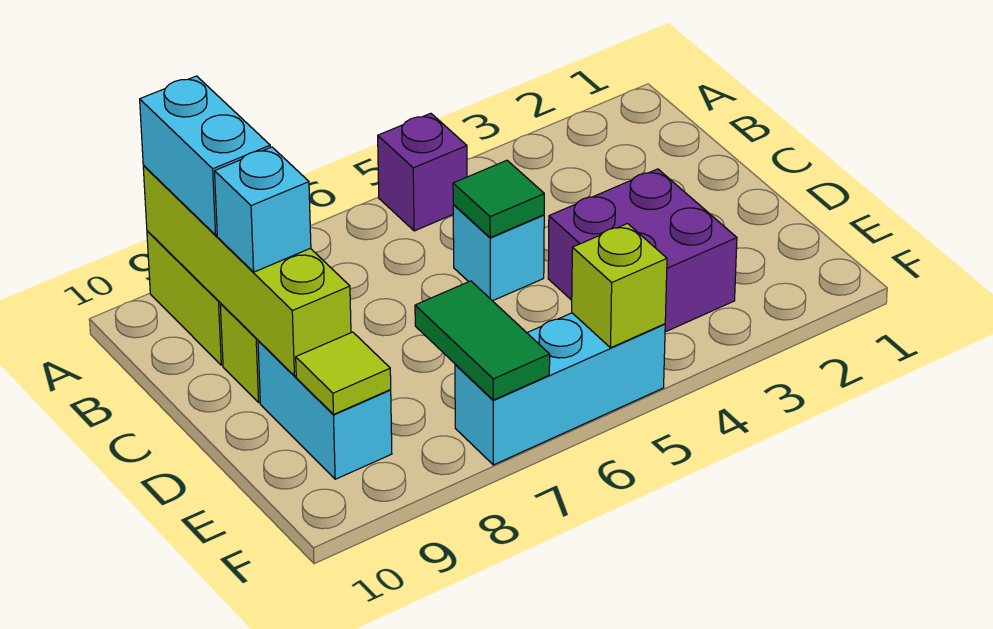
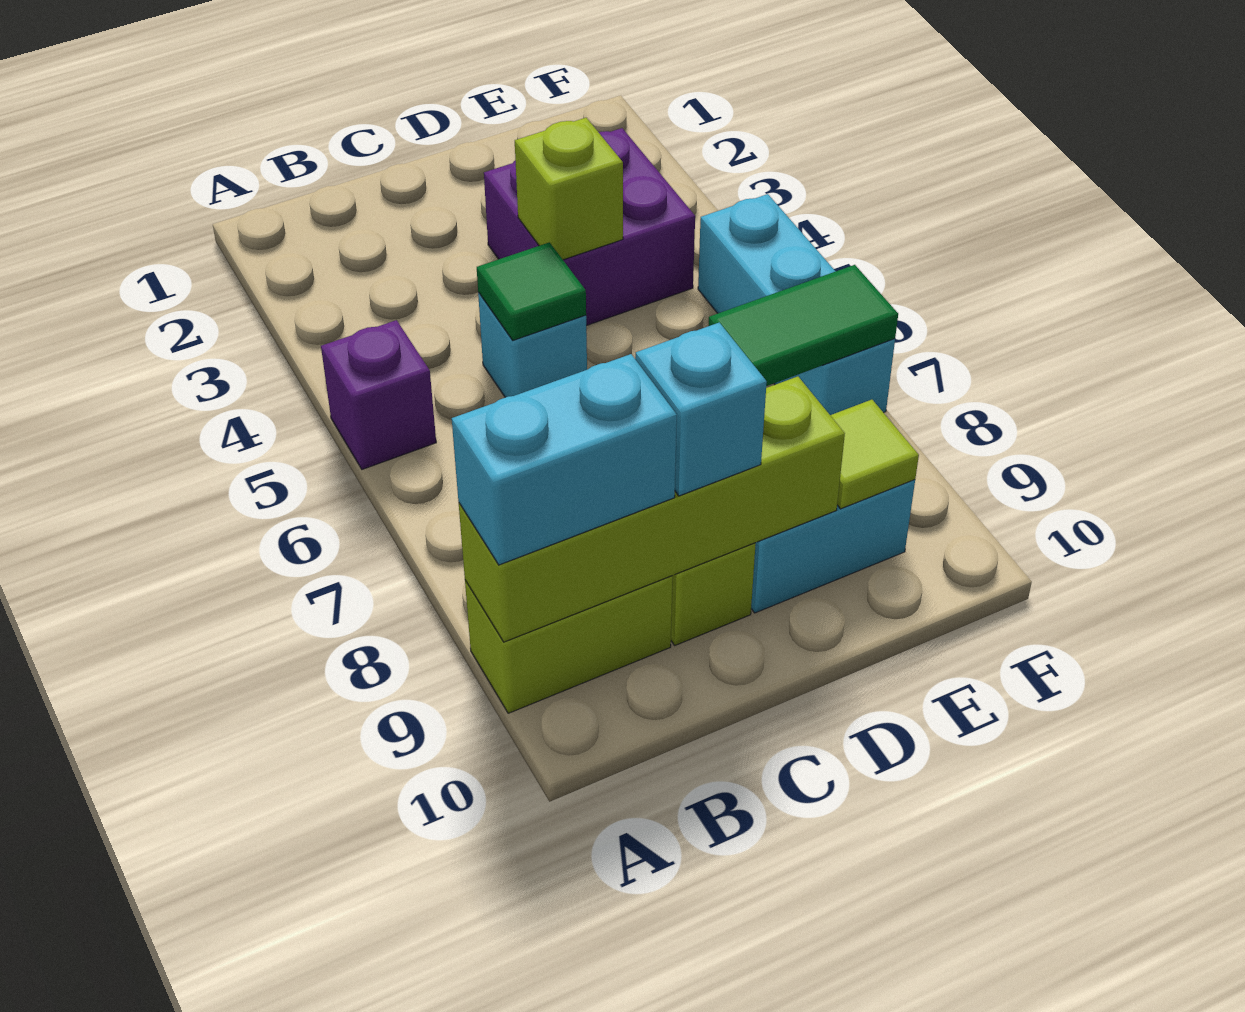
lime brick F5 level 2 -> lime brick D4 level 2

